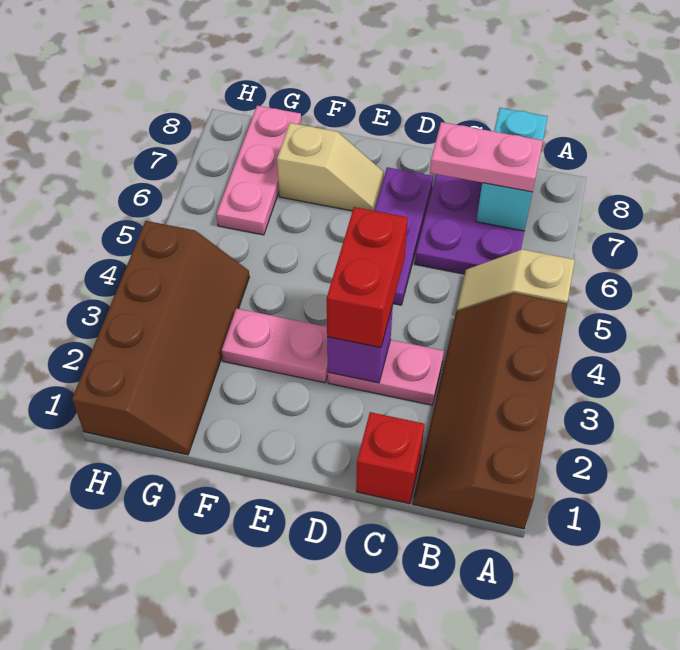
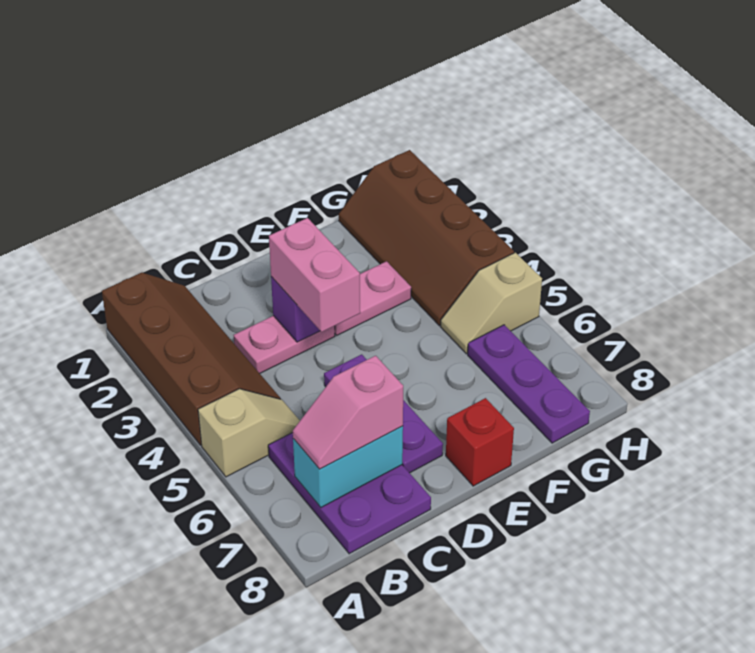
cyan brick B7:B8 level 2 -> cyan brick B7:C7 level 2
pink plate B7:C7 level 3 -> pink slope B7:C7 level 3 top C
red brick C1 level 1 -> red brick E8 level 1
red brick D3:D4 level 3 -> pink brick D3:D4 level 3
tan slope E7:F7 level 1 top F -> tan slope G5:H5 level 1 top H
pink plate G6:G8 level 1 -> purple plate G6:G8 level 1

